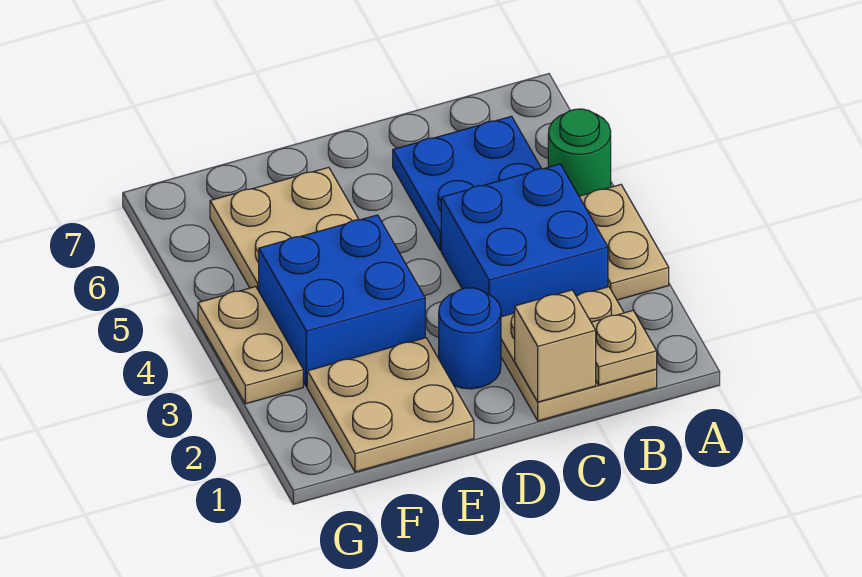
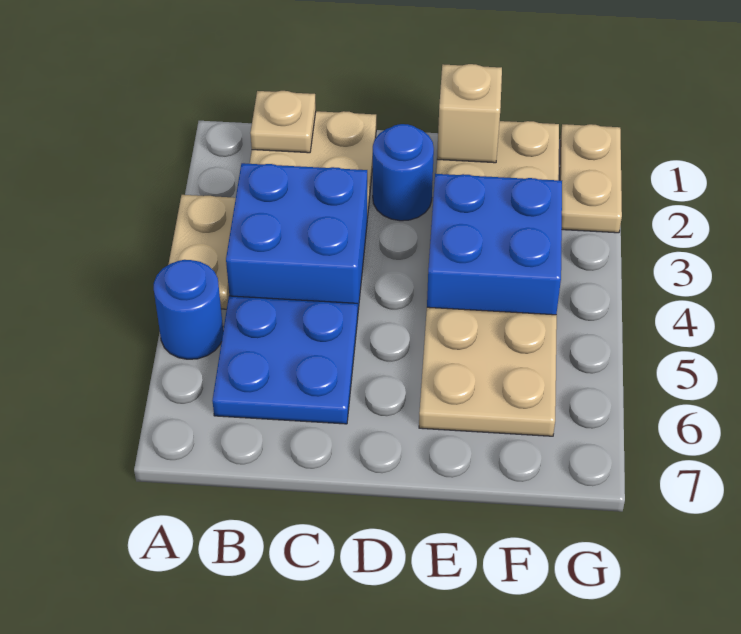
green round brick A5 level 1 -> blue round brick A5 level 1
tan brick C1 level 2 -> tan brick E1 level 2
tan plate G3:G4 level 1 -> tan plate G1:G2 level 1

